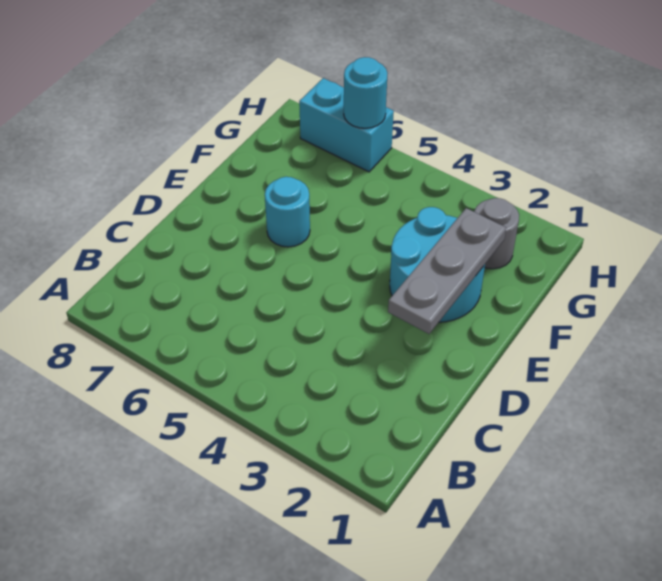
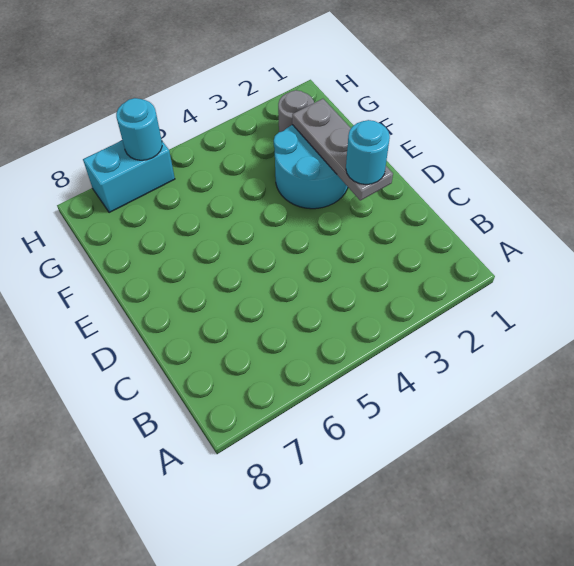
cyan round brick E6 level 1 -> cyan round brick D2 level 3

